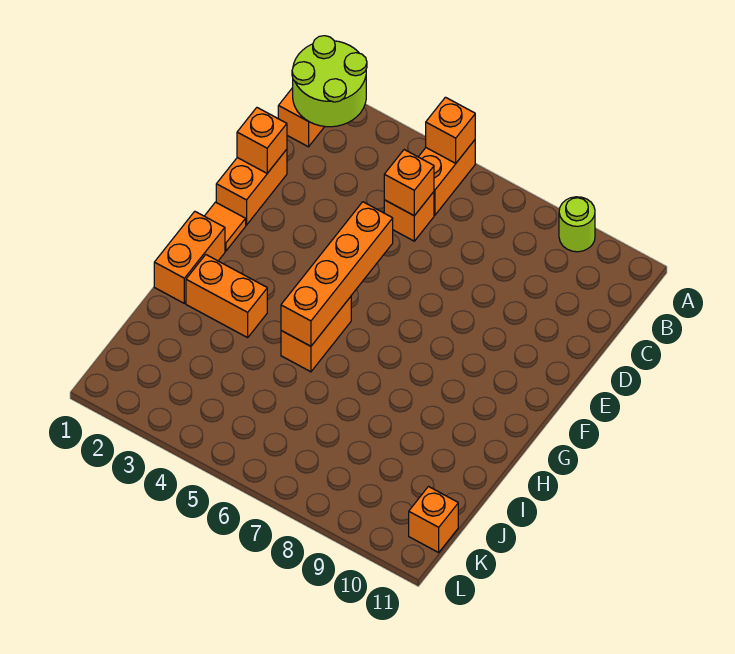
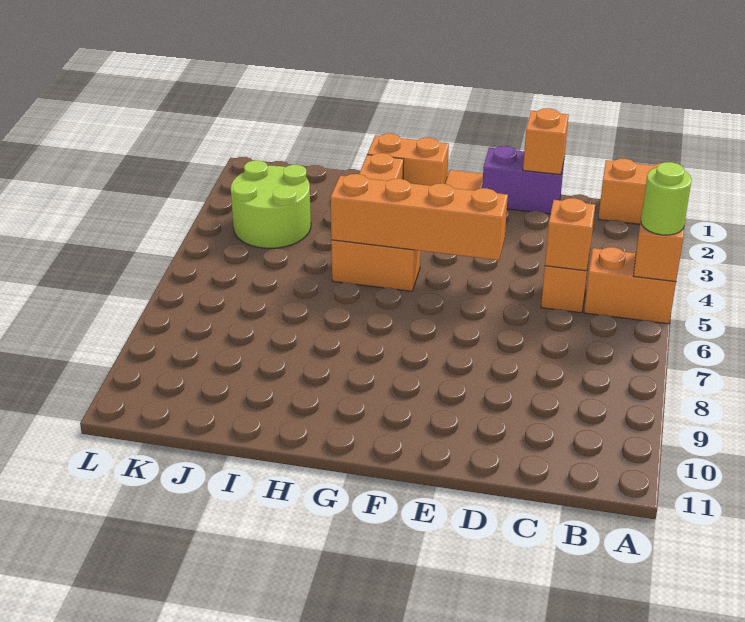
lime round brick A1:B2 level 2 -> lime round brick J3:K4 level 1
lime round brick A9 level 1 -> lime round brick A5 level 3
orange brick D1:E1 level 1 -> purple brick D1:E1 level 1
orange brick K11 level 1 -> none

